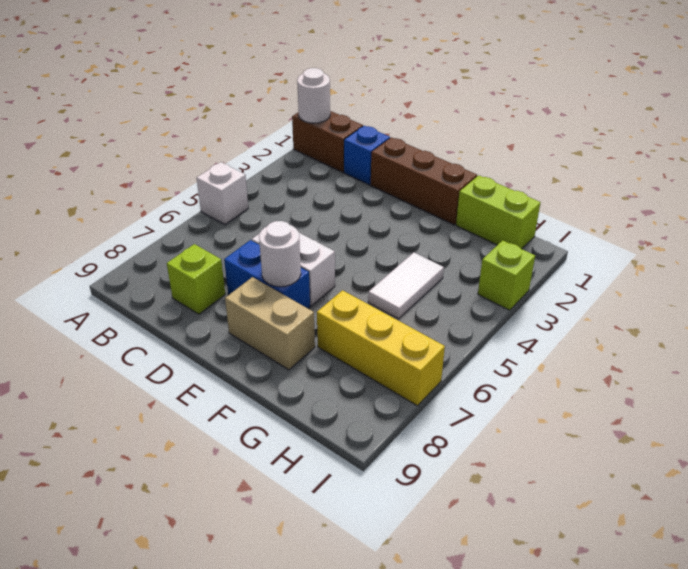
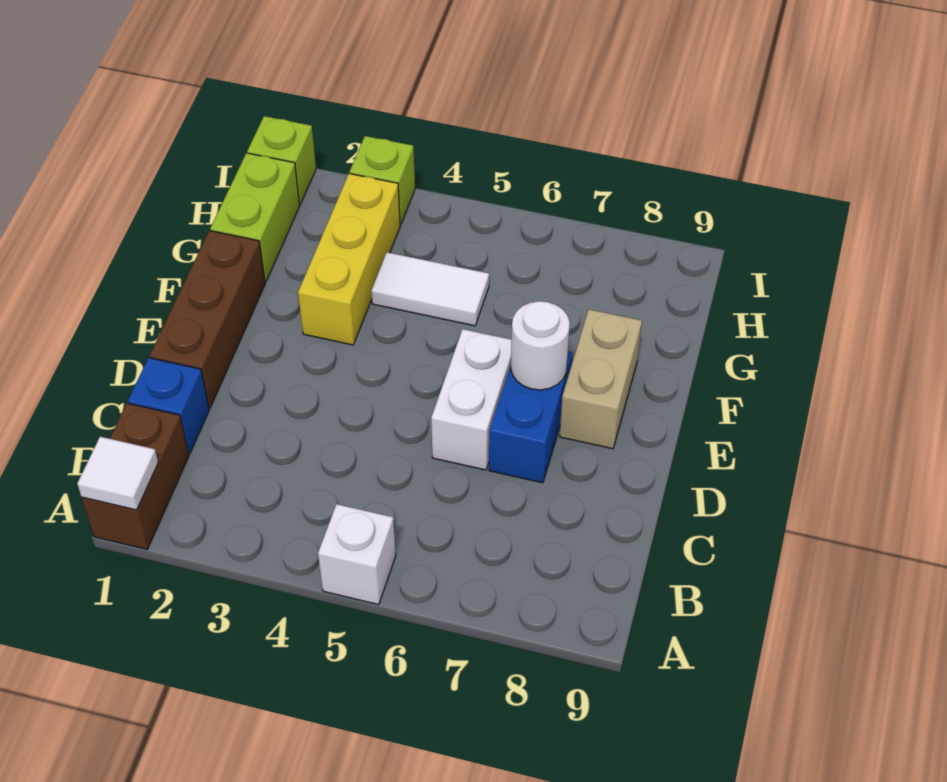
white round brick A1 level 2 -> white tile A1 level 2
lime brick C8 level 1 -> lime brick I1 level 1
yellow brick G7:I7 level 1 -> yellow brick F3:H3 level 1

